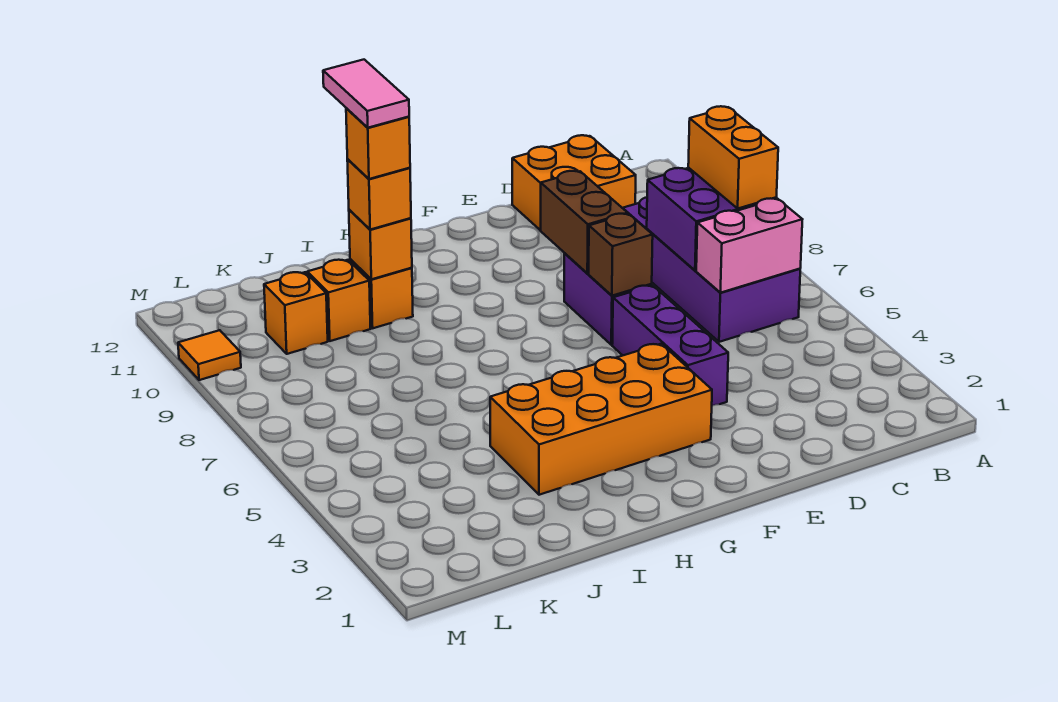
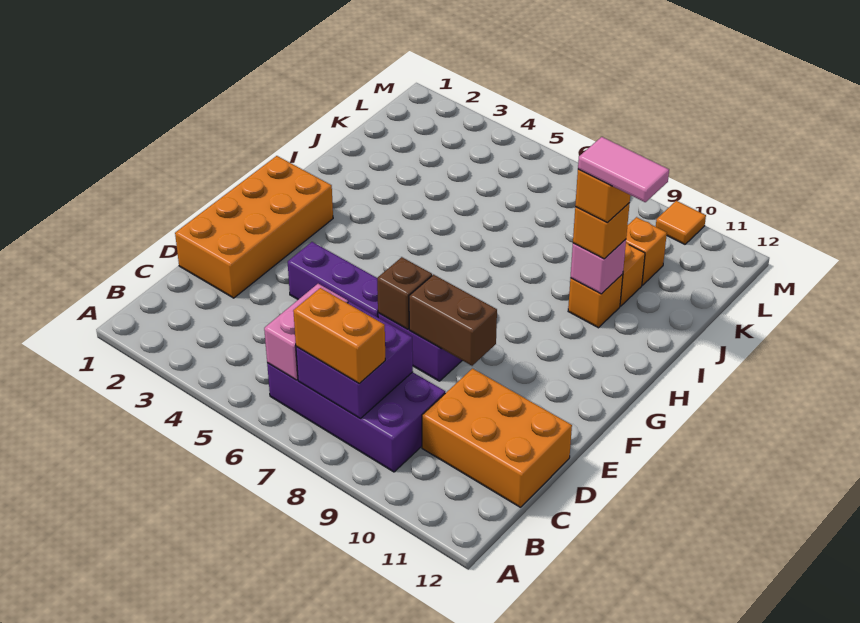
orange brick C11:D12 level 1 -> orange brick C10:D12 level 1
orange brick F3:I4 level 1 -> orange brick D1:G2 level 1
orange brick I10 level 2 -> pink brick I10 level 2

